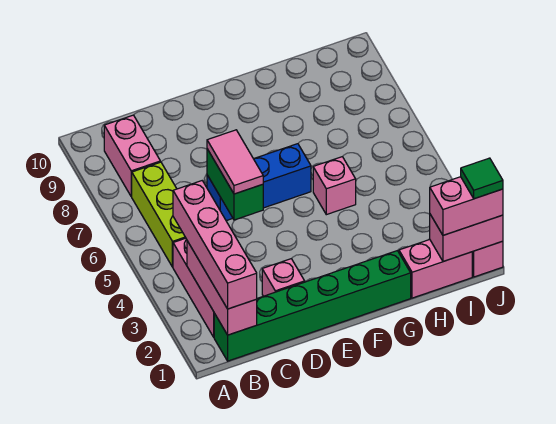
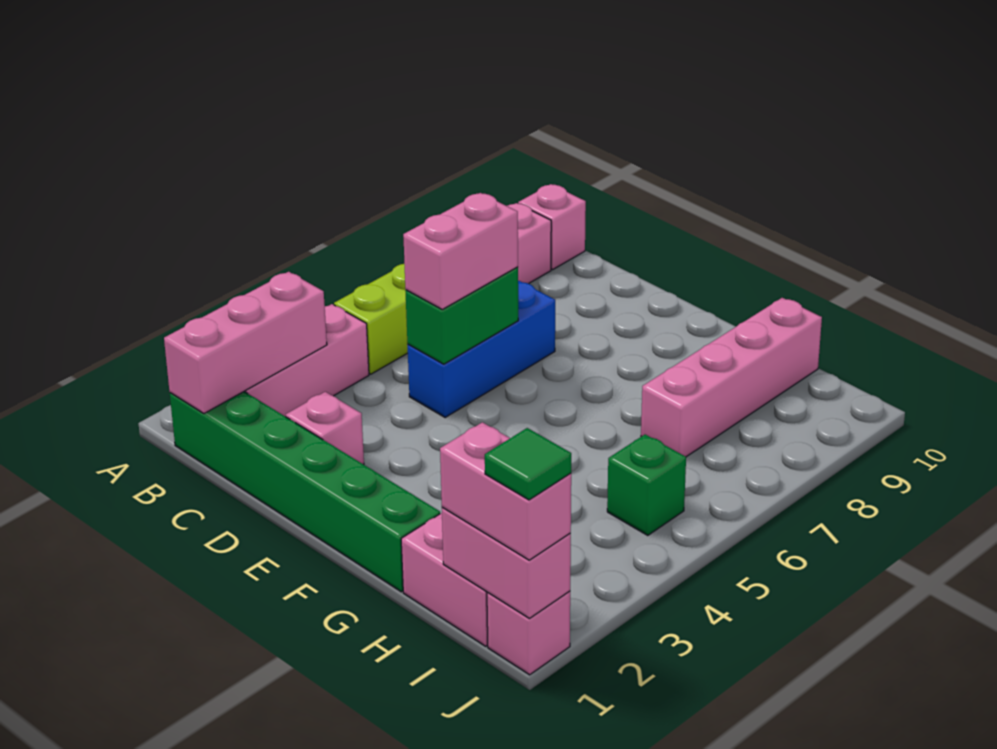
pink brick B1:B4 level 3 -> pink brick H7:H10 level 1
pink tile D5:D6 level 3 -> pink brick D5:D6 level 3
blue brick D6:F6 level 1 -> blue brick D5:D7 level 1
pink brick G5 level 1 -> pink brick B10 level 1
none -> green brick I5 level 1

